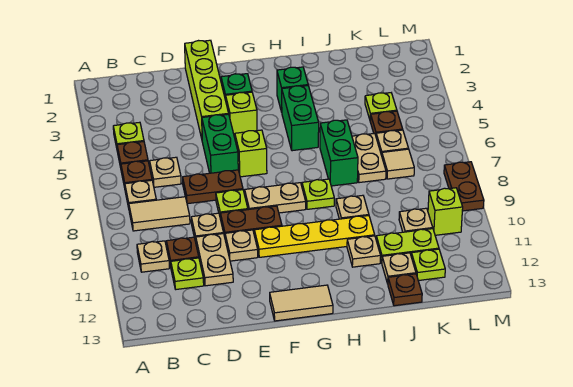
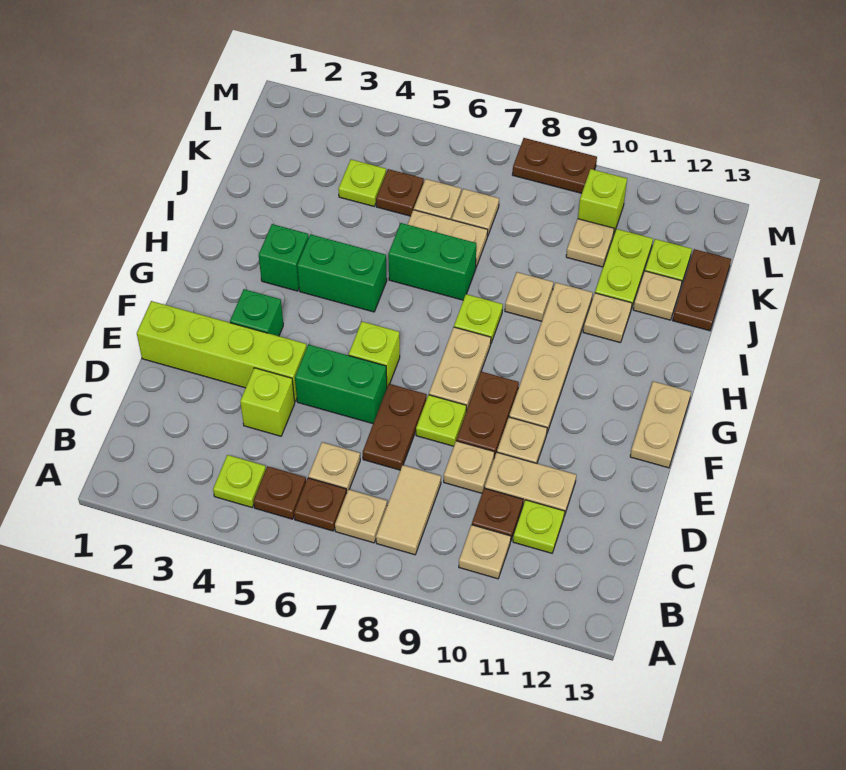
lime brick F4 level 1 -> lime brick D4 level 1
yellow plate F10:I10 level 1 -> tan plate F10:I10 level 1
tan tile F13:G13 level 1 -> tan plate F13:G13 level 1
brown plate J13 level 1 -> brown plate J13:K13 level 1
tan tile K7 level 1 -> tan plate K7 level 1

